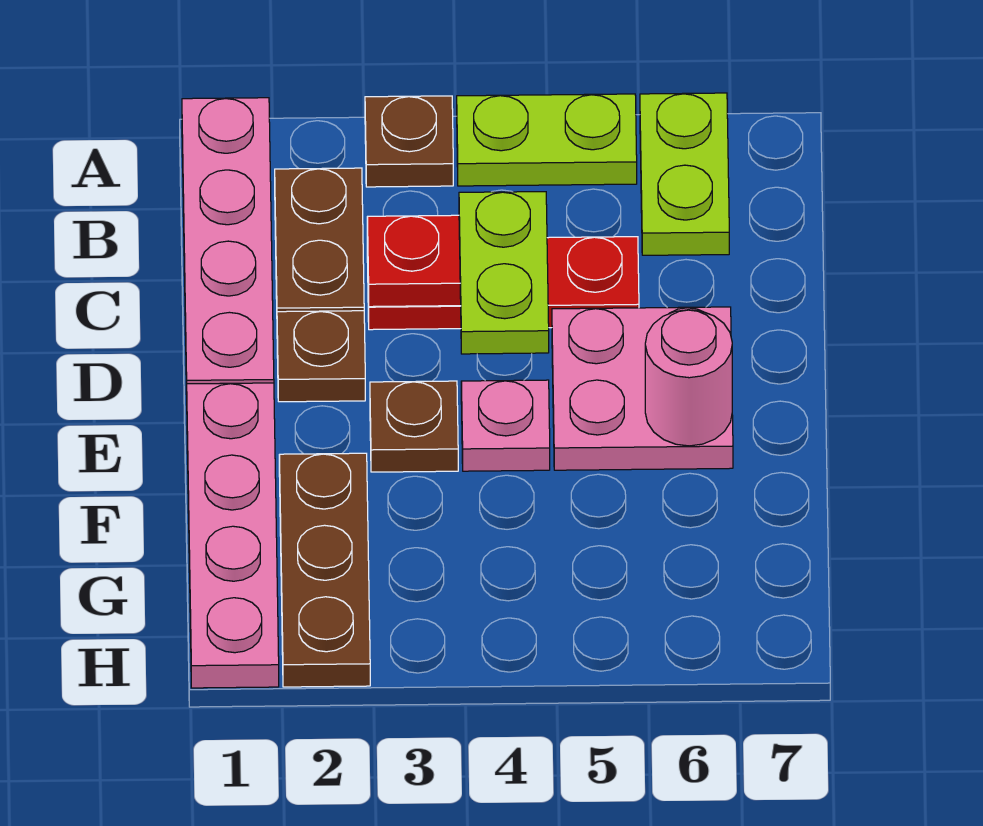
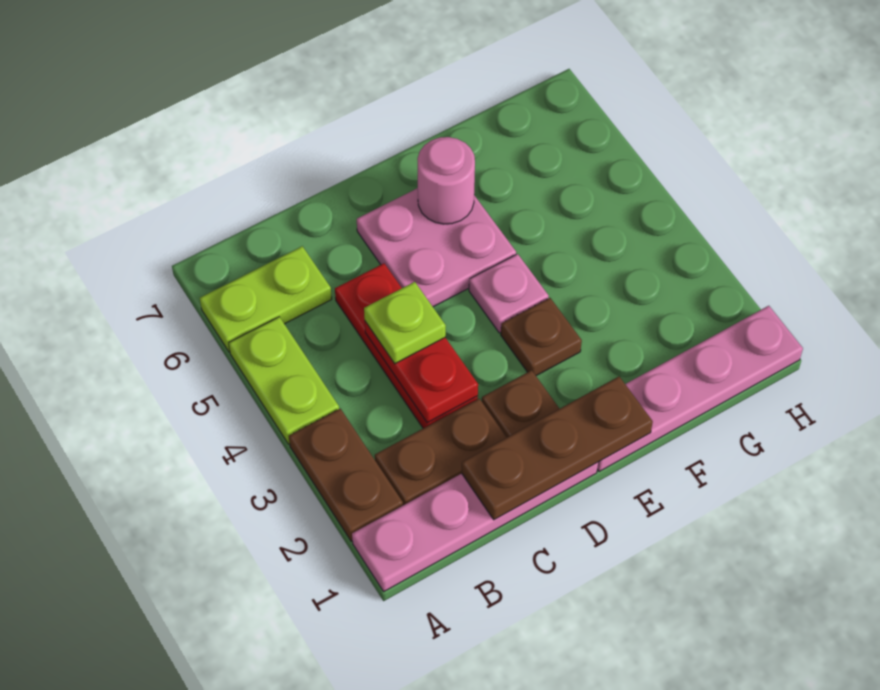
brown plate A3 level 1 -> brown plate A2:A3 level 1
lime plate C4:D4 level 3 -> lime plate C4 level 3
brown plate F2:H2 level 1 -> brown plate C1:E1 level 2

